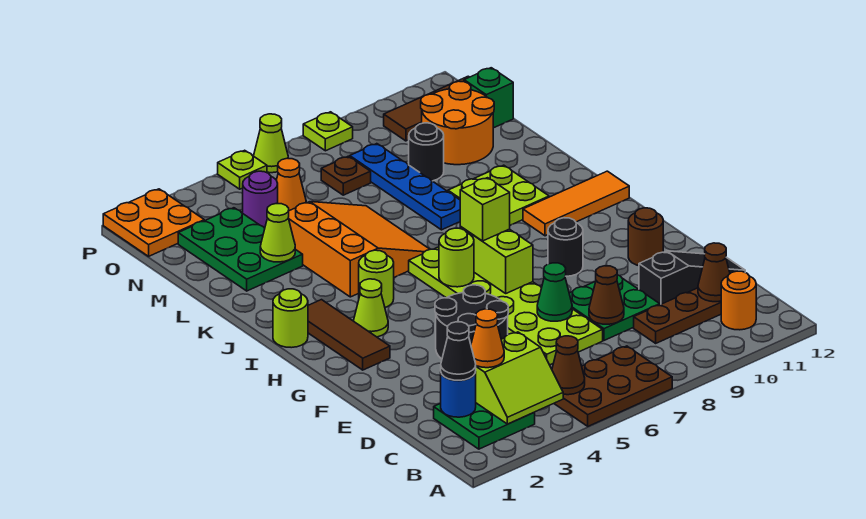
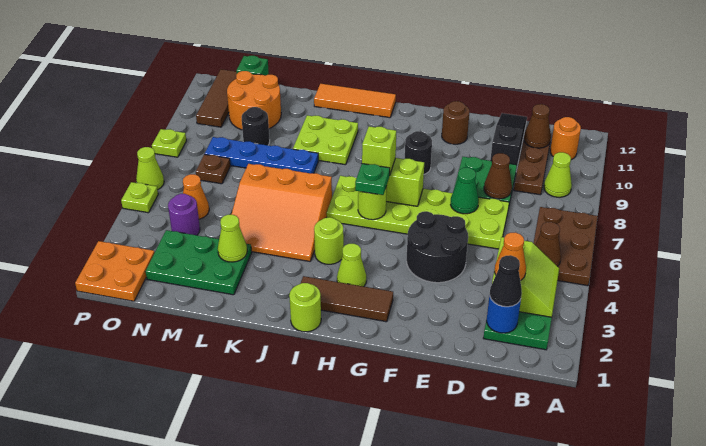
none -> lime cone B9 level 1
none -> green plate H6 level 3
orange tile I10:I12 level 1 -> orange tile I12:K12 level 1
orange slope J4:L6 level 1 top 4 -> orange slope J4:L6 level 1 top 6

